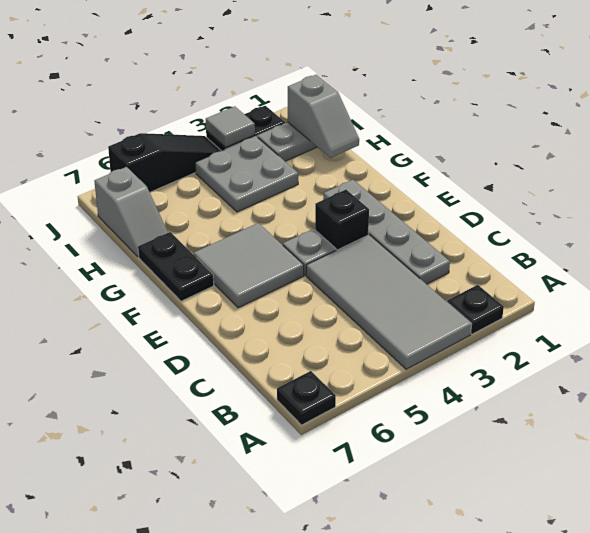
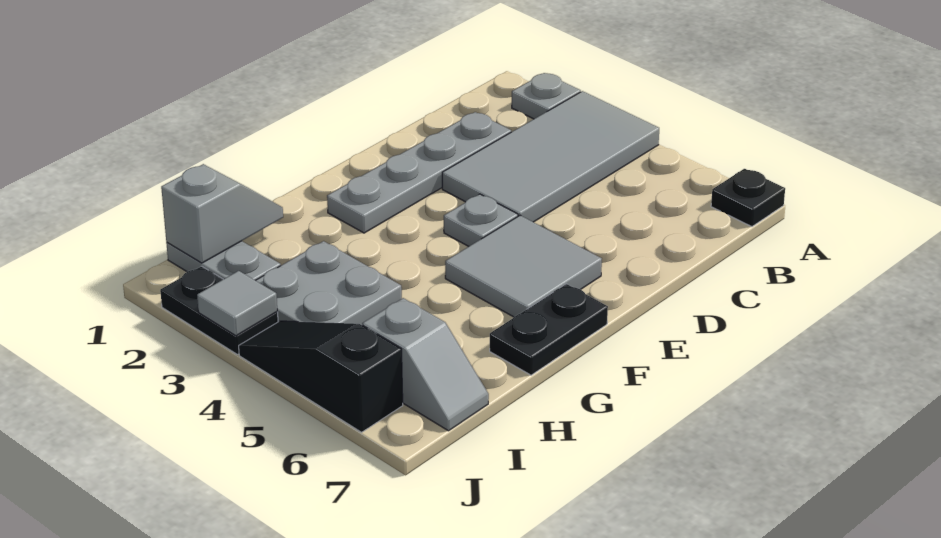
black plate A2 level 1 -> grey plate A2 level 1
black brick E3 level 1 -> none
grey slope H7:I7 level 1 top I -> grey slope I6:I7 level 1 top 6

